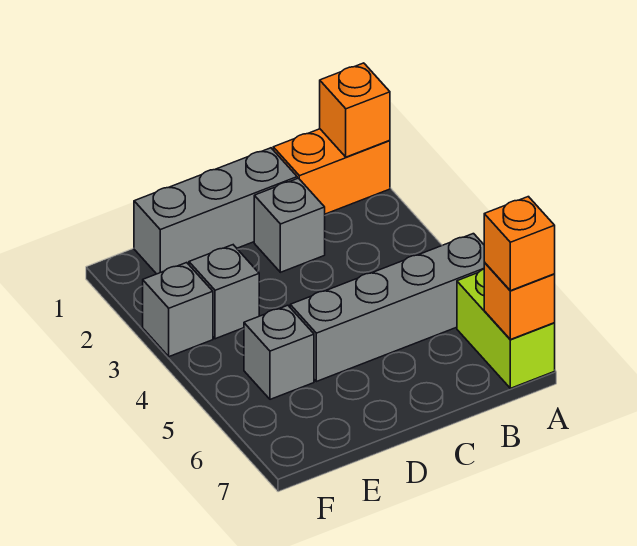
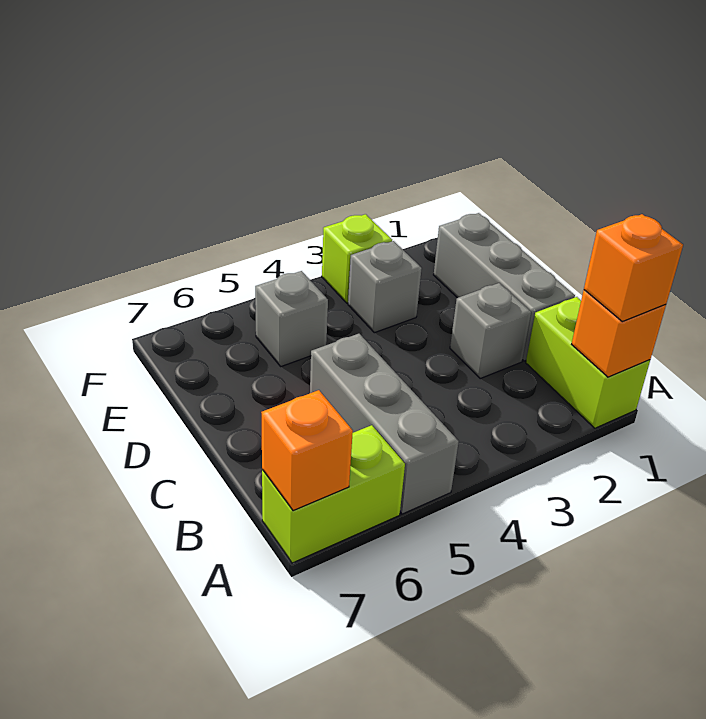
orange brick A1:B1 level 1 -> lime brick A1:B1 level 1
grey brick A5:D5 level 1 -> grey brick A5:C5 level 1
orange brick A7 level 3 -> orange brick A1 level 3
grey brick F3 level 1 -> lime brick F3 level 1

